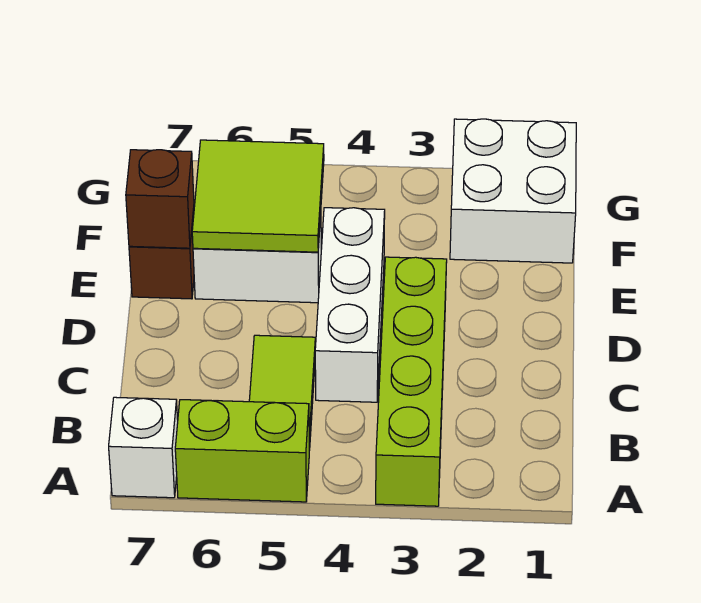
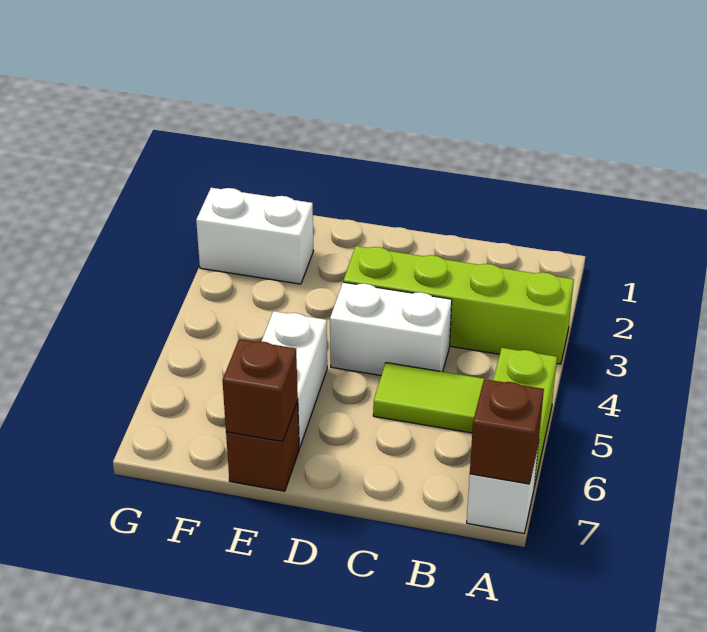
none -> brown brick A7 level 2
white brick C4:E4 level 1 -> white brick C4:D4 level 1
lime tile E5:F6 level 2 -> none
white brick F1:G2 level 1 -> white brick F2:G2 level 1

